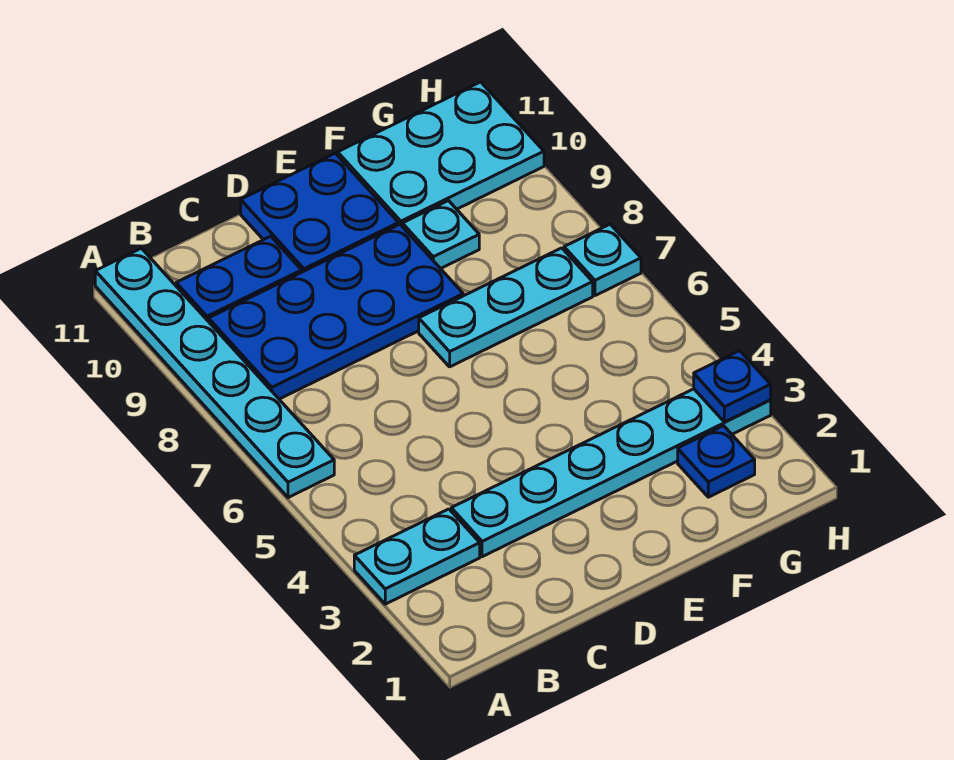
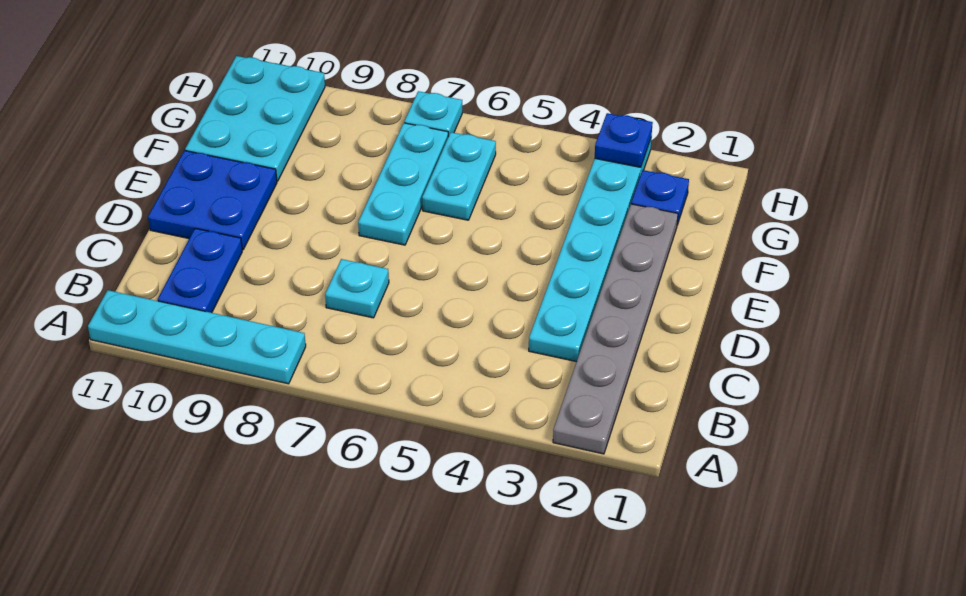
none -> grey plate A2:F2 level 1
cyan plate A3:B3 level 1 -> cyan plate F6:G6 level 1
cyan plate A6:A11 level 1 -> cyan plate A8:A11 level 1
blue plate B8:E9 level 1 -> none
cyan plate F9 level 1 -> cyan plate C7 level 1

